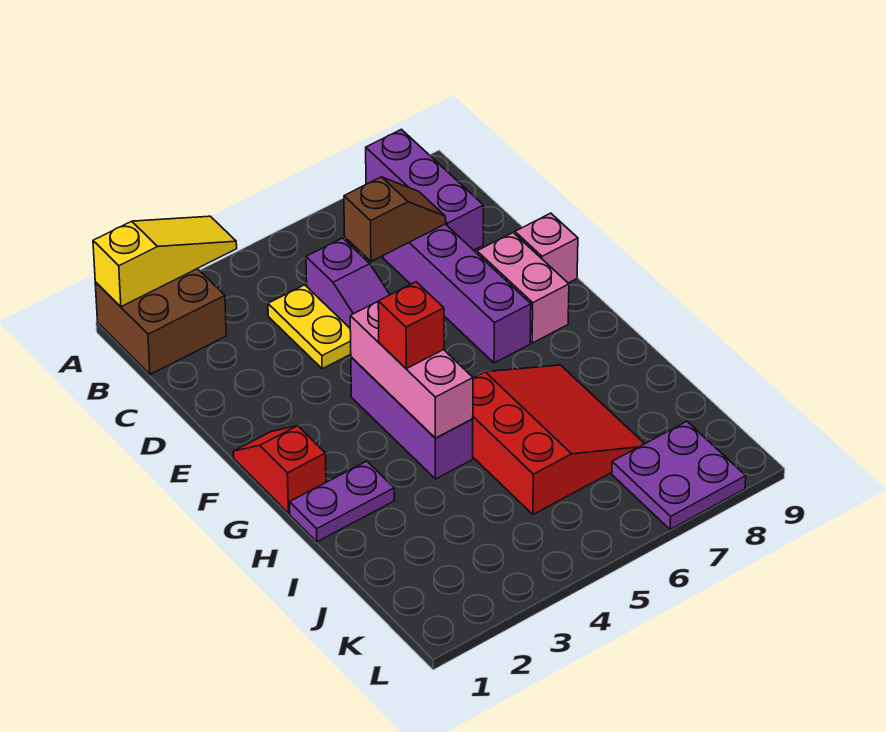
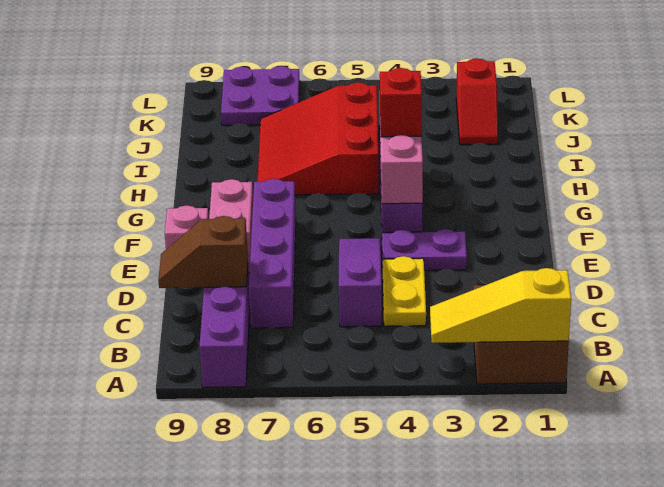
brown slope C6:C7 level 2 top 6 -> brown slope C8:C9 level 2 top 8
red slope F1:G1 level 1 top G -> red slope J2:K2 level 1 top K
purple plate H1:H2 level 1 -> purple plate E3:E4 level 1

